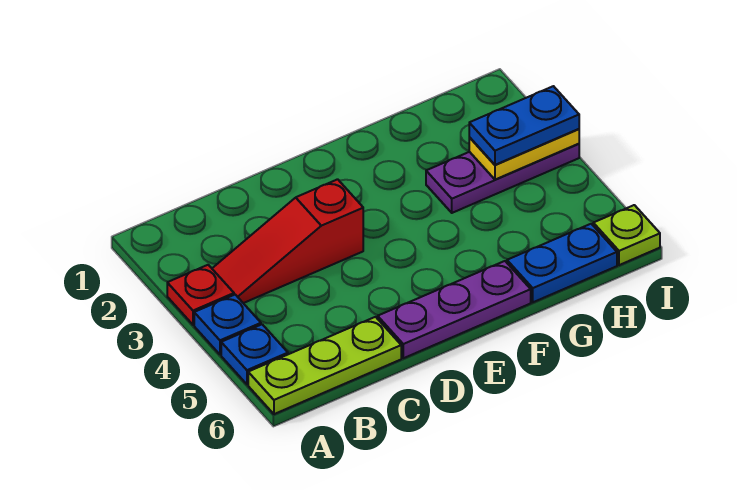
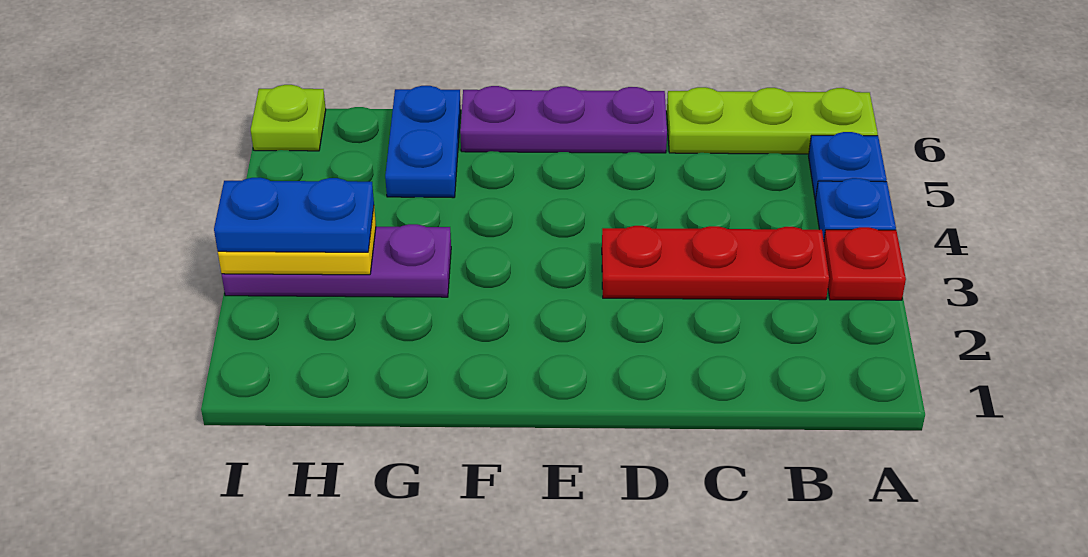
red slope B3:D3 level 1 top D -> red plate B3:D3 level 1
blue plate G6:H6 level 1 -> blue plate G5:G6 level 1

